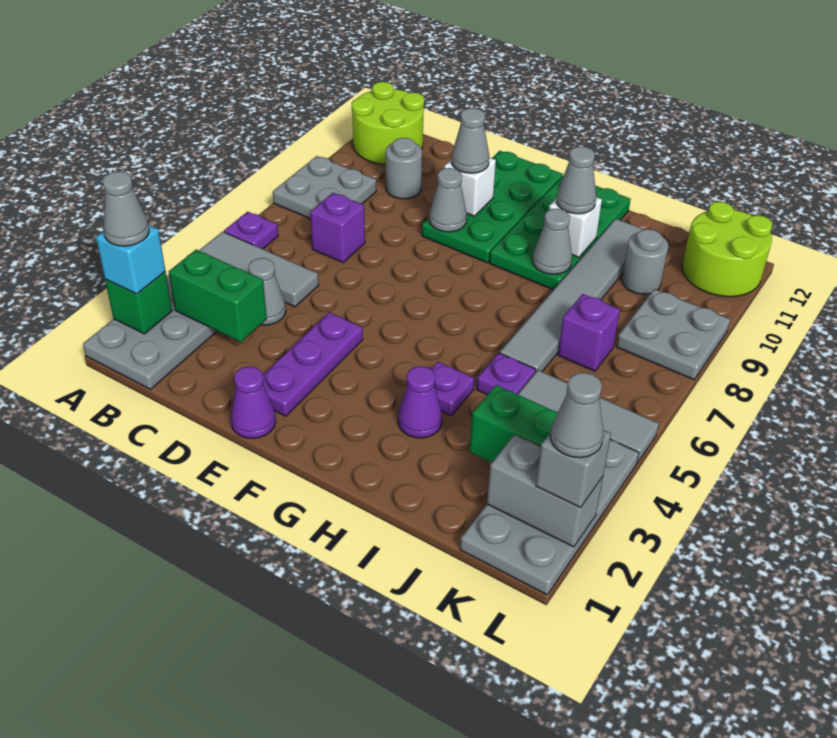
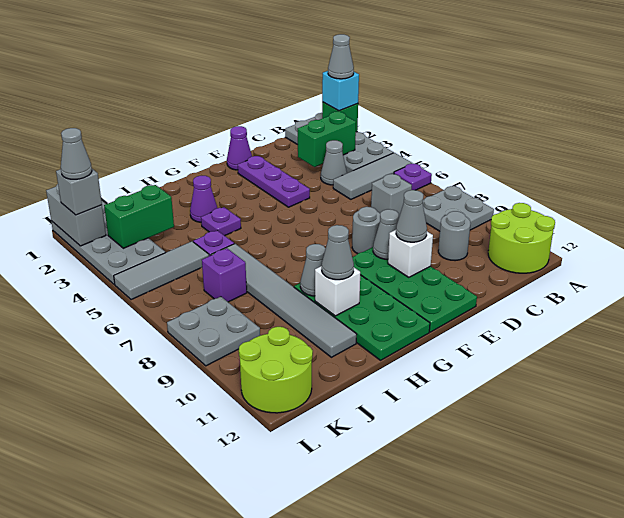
purple brick C7 level 1 -> grey brick C7 level 1
grey round brick J10 level 1 -> grey round brick E8 level 1
grey brick K2:L2 level 2 -> grey brick L1:L2 level 2

